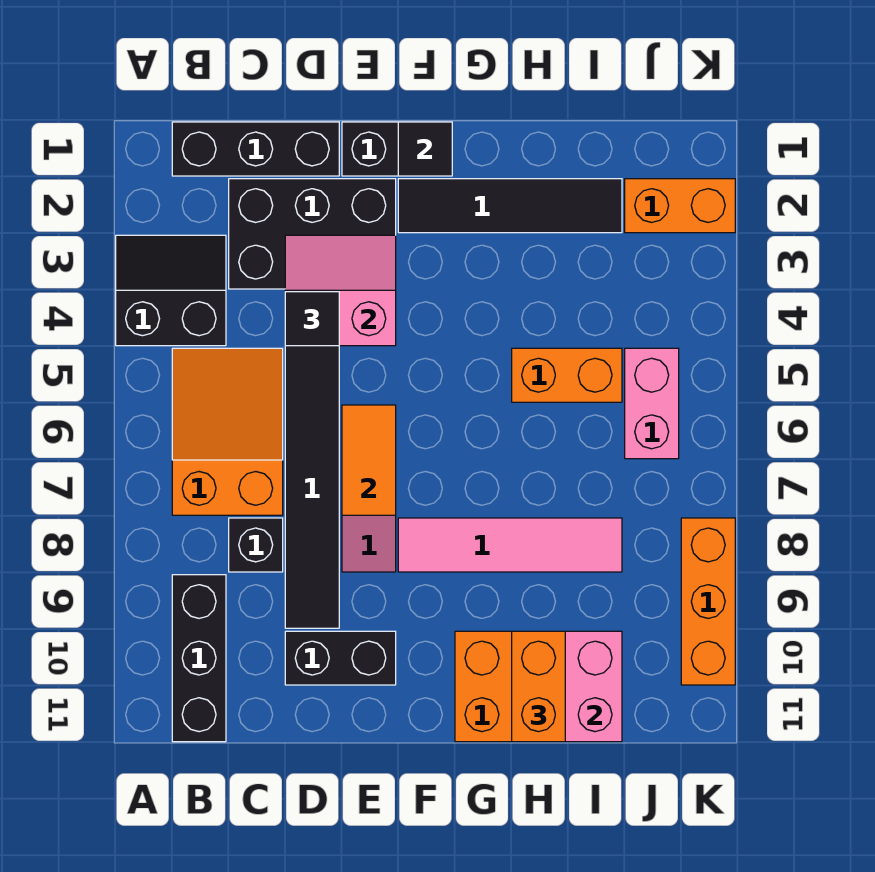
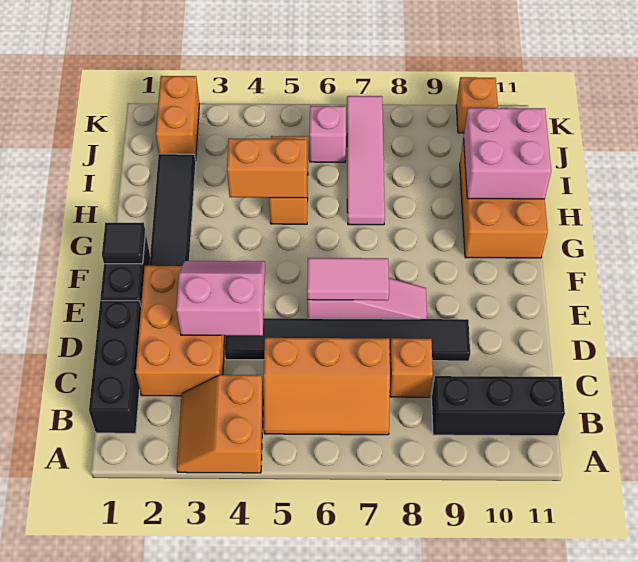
black slope A3:B4 level 1 top 4 -> orange slope A3:B4 level 1 top 4
orange slope B5:C7 level 1 top 7 -> orange slope B5:C7 level 1 top C
black brick C2:E3 level 1 -> orange brick C2:E3 level 1
black brick C8 level 1 -> orange brick C8 level 1
pink slope D3:E4 level 2 top 4 -> pink slope D3:E4 level 2 top D
black tile D4 level 3 -> none
black brick D10:E10 level 1 -> none
orange tile E6:E7 level 2 -> pink tile E6:E7 level 2
pink tile F8:I8 level 1 -> pink tile H7:K7 level 1
orange brick H10:H11 level 3 -> orange brick H4:H5 level 2
pink brick J5:J6 level 1 -> pink brick J6 level 1
orange brick K8:K10 level 1 -> orange brick K10 level 1

